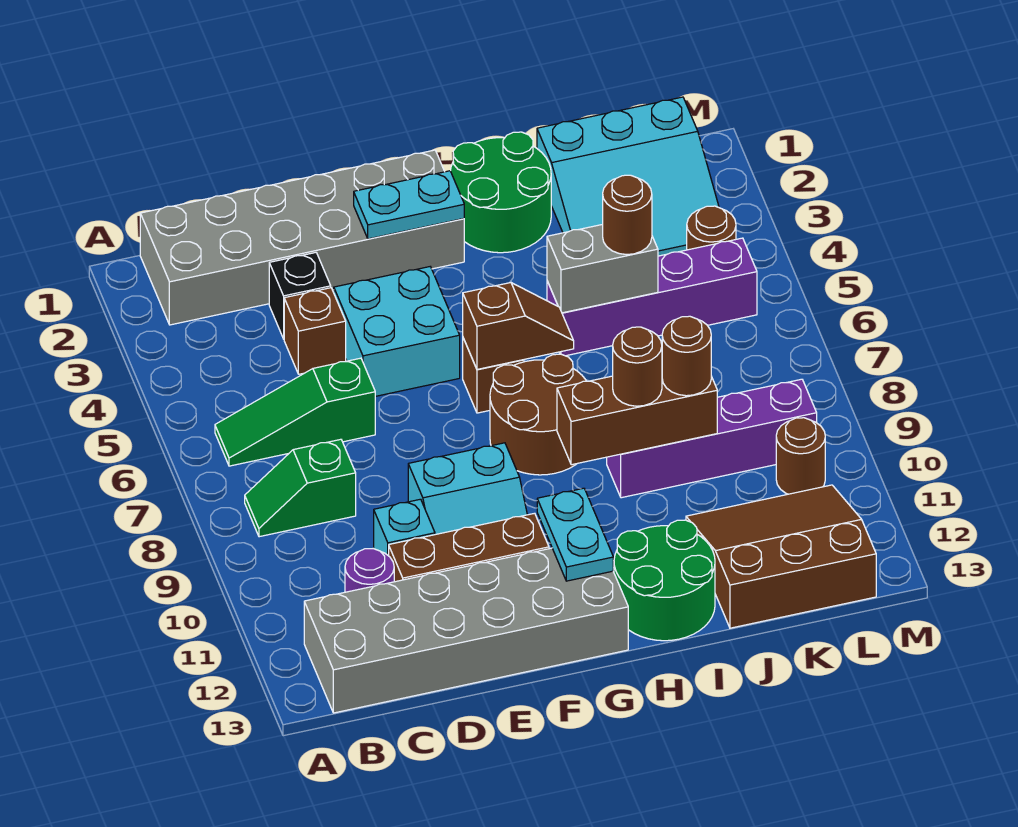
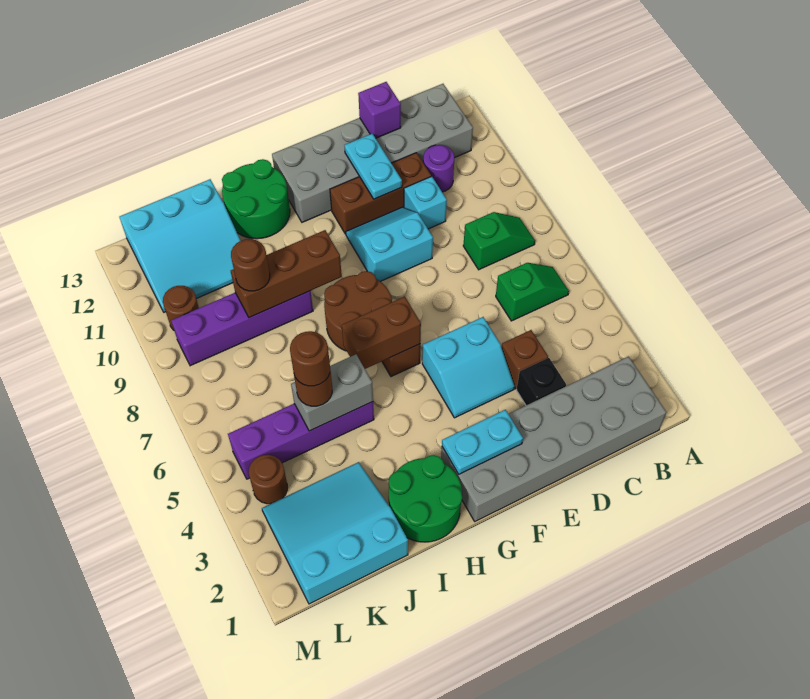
green slope B6:D6 level 1 top D -> green slope B6:C6 level 1 top C
none -> purple brick D13 level 2
cyan brick E4:F5 level 1 -> cyan slope E4:F5 level 1 top 5
brown slope G6:H6 level 2 top G -> brown brick G6:H6 level 2
cyan plate G11:G12 level 2 -> cyan plate E11:E12 level 2
brown round brick I9 level 3 -> brown round brick J5 level 4
brown slope J11:L13 level 1 top 13 -> cyan slope J11:L13 level 1 top 13

